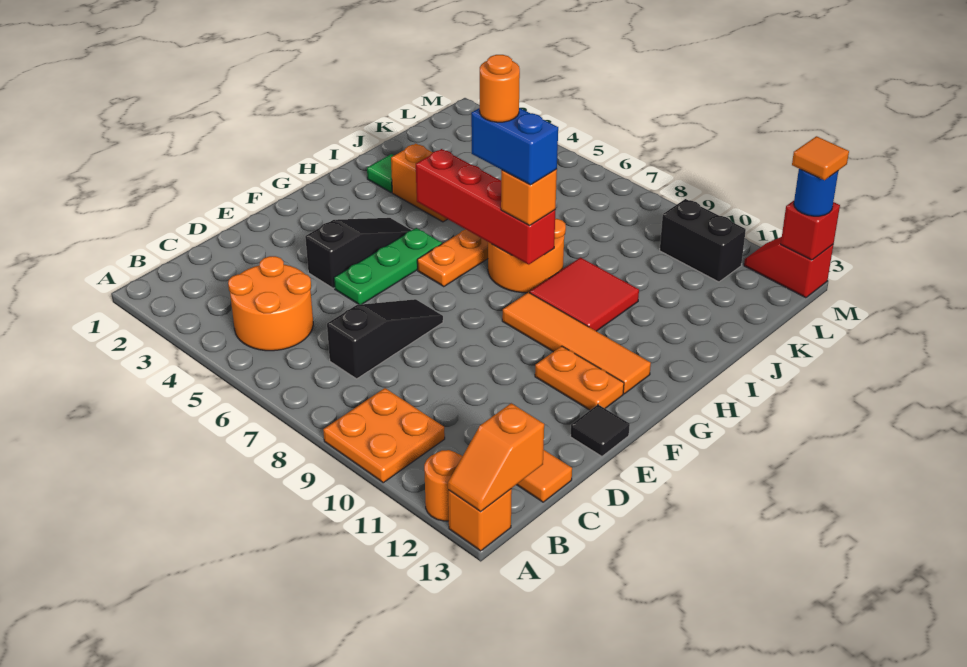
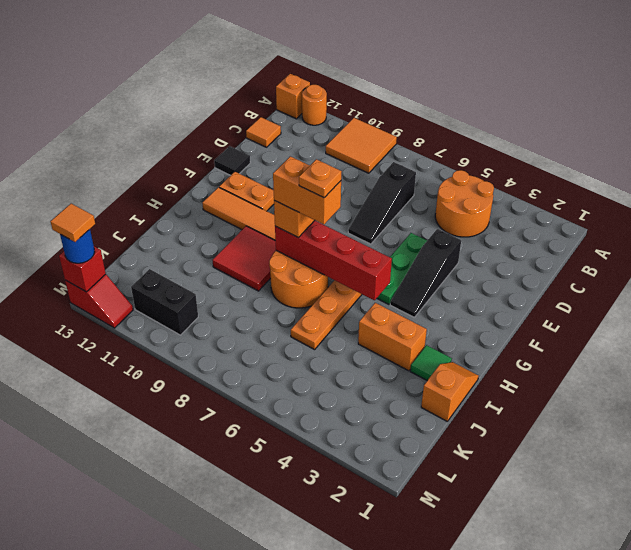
orange plate A9:B10 level 1 -> orange tile A9:B10 level 1
orange slope A13:B13 level 2 top B -> orange slope I1:J1 level 1 top J
blue brick H7:H8 level 4 -> orange brick H7:H8 level 4
orange round brick H7 level 5 -> orange plate H7 level 5

